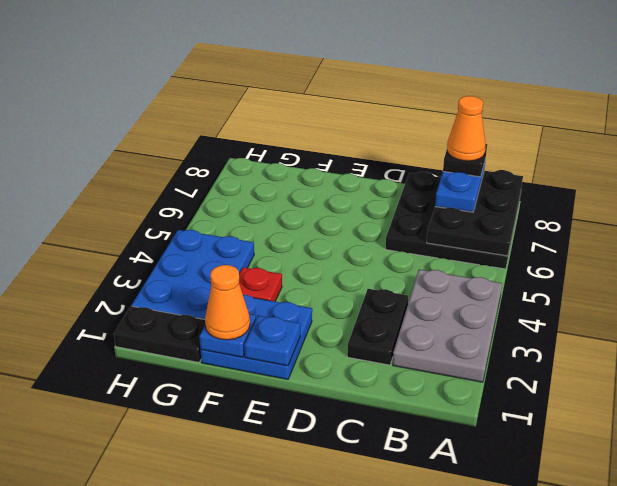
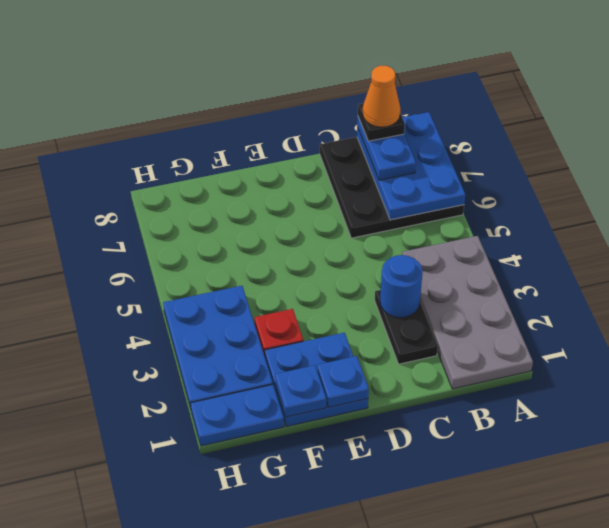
grey plate A2:B4 level 1 -> grey plate A1:B4 level 1
black plate A6:B8 level 2 -> blue plate A6:B8 level 2
none -> blue round brick C3 level 2
orange cone F1 level 3 -> none
black plate G1:H1 level 1 -> blue plate G1:H1 level 1

